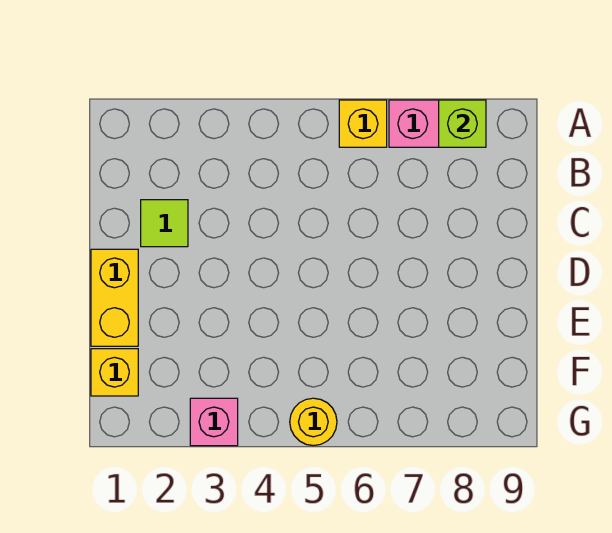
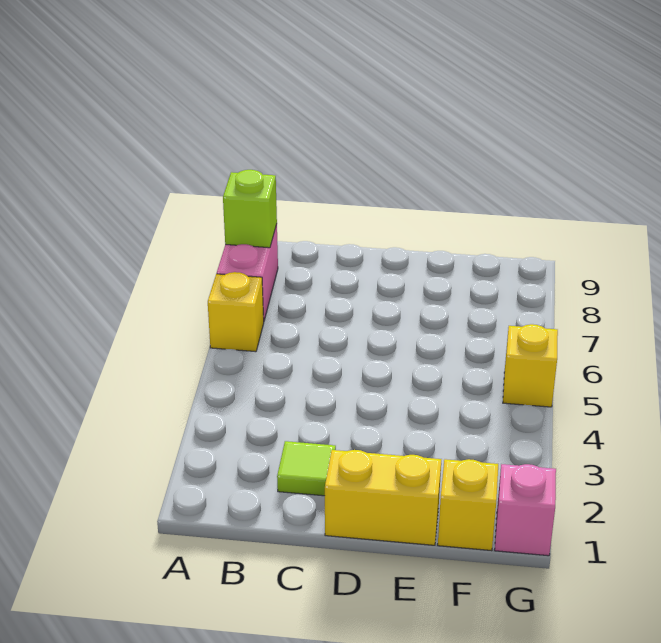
pink brick G3 level 1 -> pink brick G1 level 1
yellow round brick G5 level 1 -> yellow brick G5 level 1

